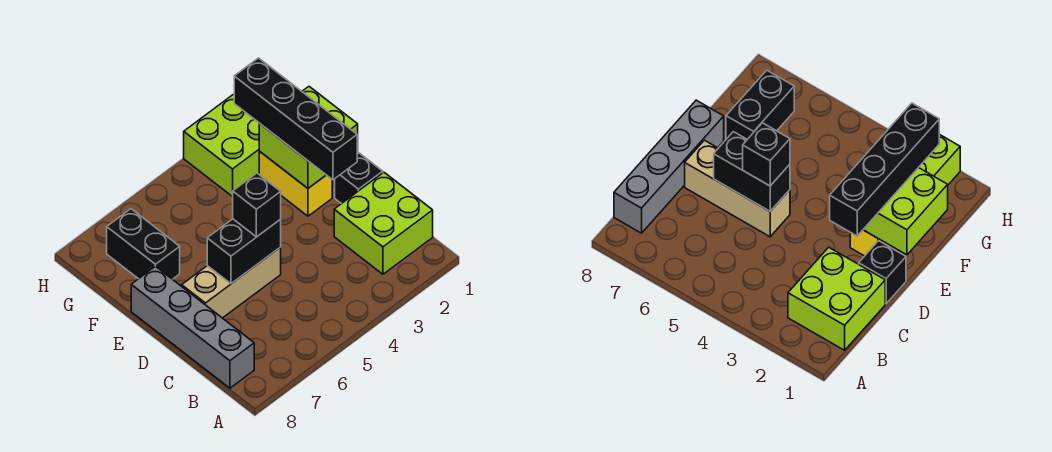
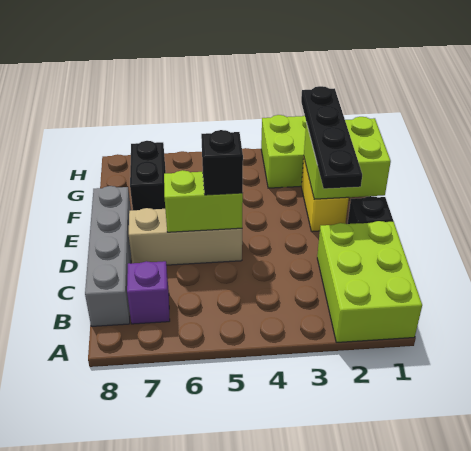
lime brick B1:C2 level 1 -> lime brick A1:C2 level 1
none -> purple brick B7 level 1
black brick D2:G2 level 3 -> black plate D2:G2 level 3
black brick D5:D6 level 2 -> lime brick D5:D6 level 2

